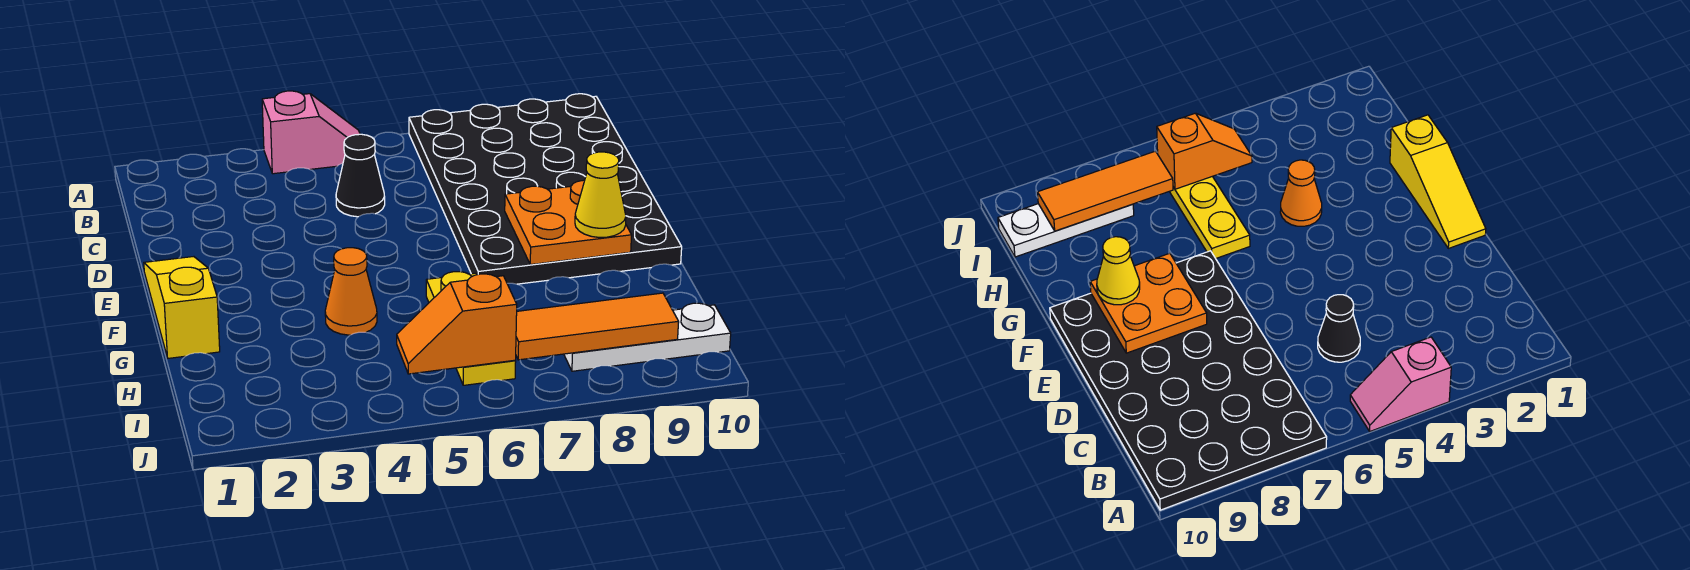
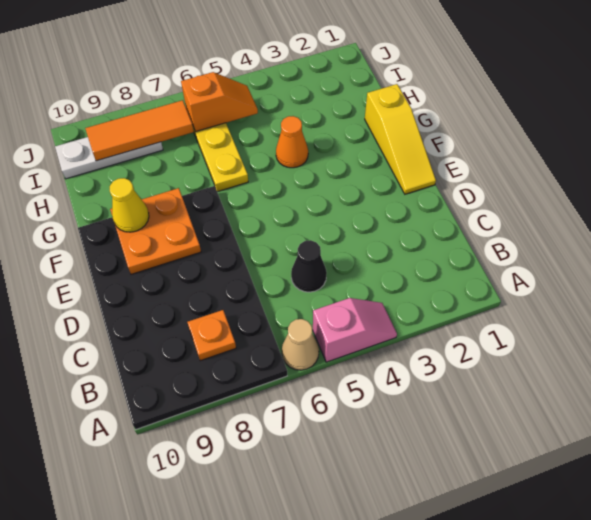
pink slope A4:A5 level 1 top 4 -> pink slope A4:A5 level 1 top 5
none -> tan cone A6 level 1
none -> orange plate B8 level 2

